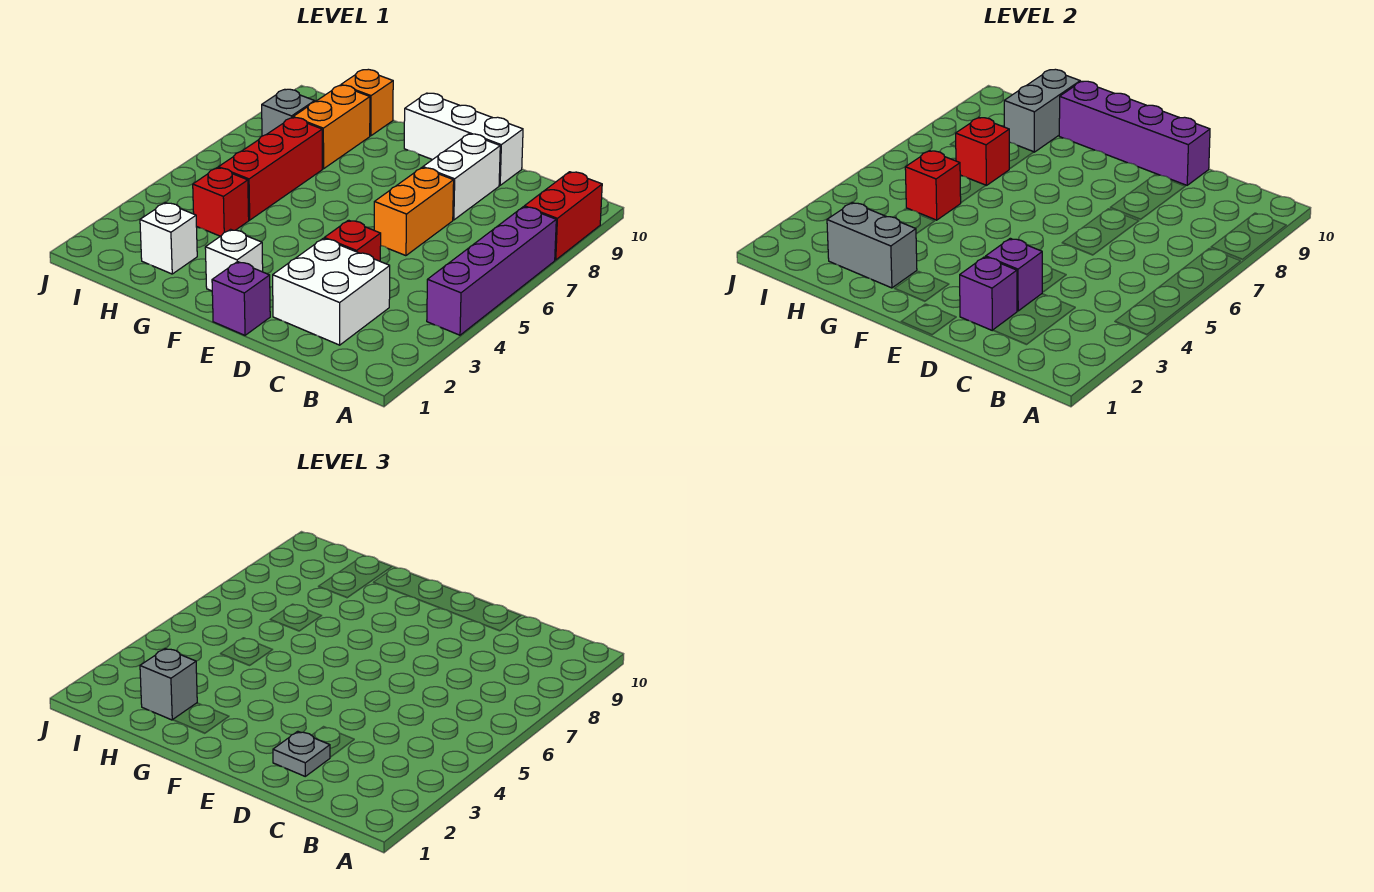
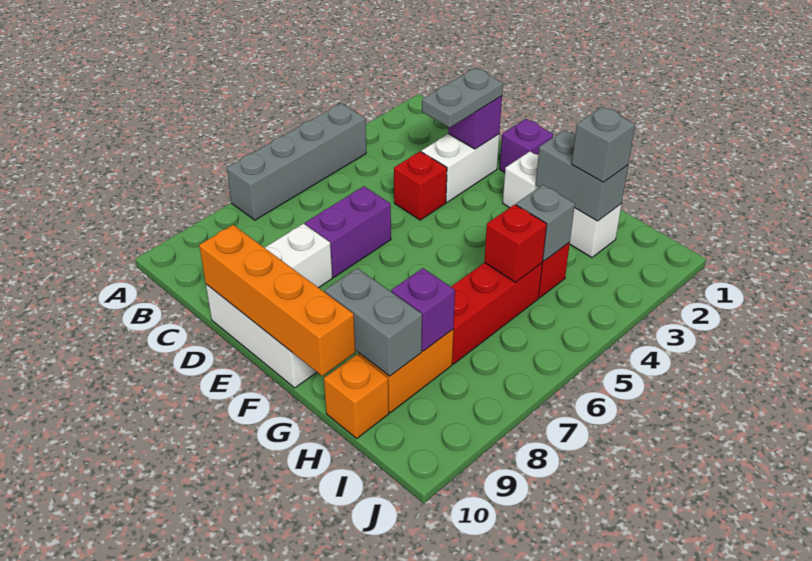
purple brick A4:A7 level 1 -> grey brick A4:A7 level 1
red brick A8:A9 level 1 -> none
white brick C2:D3 level 1 -> white brick D2:D3 level 1
grey plate D2 level 3 -> grey plate D2:D3 level 3
purple brick D3 level 2 -> purple brick H8 level 2
orange brick D6:D7 level 1 -> purple brick D6:D7 level 1
purple brick D10:G10 level 2 -> orange brick D10:G10 level 2
red brick H7 level 2 -> none
grey brick H9:H10 level 2 -> grey brick G9:H9 level 2
grey brick I8 level 1 -> grey brick H4 level 2

